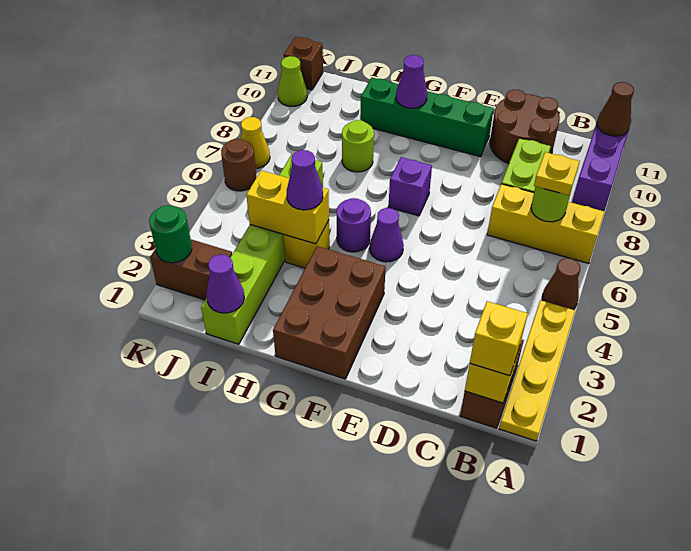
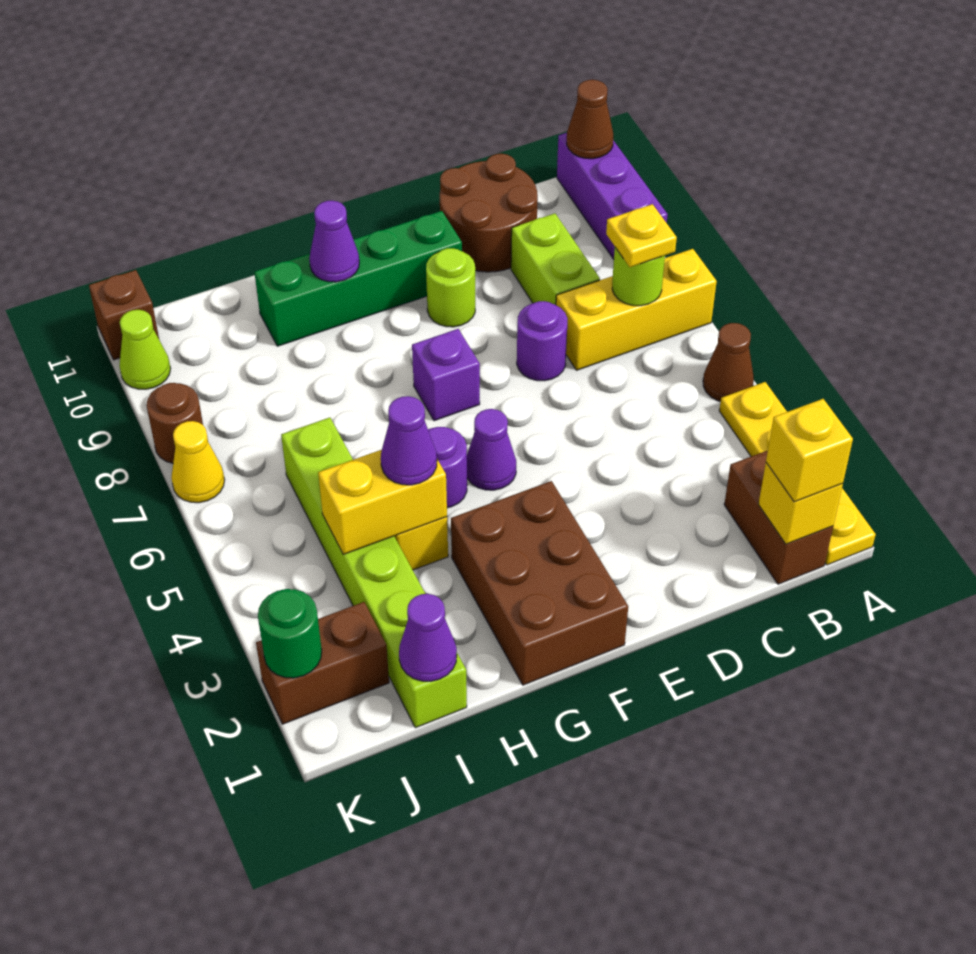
none -> purple round brick D7 level 1
lime round brick H8 level 1 -> lime round brick E9 level 1
brown round brick K6 level 1 -> brown round brick K8 level 1

